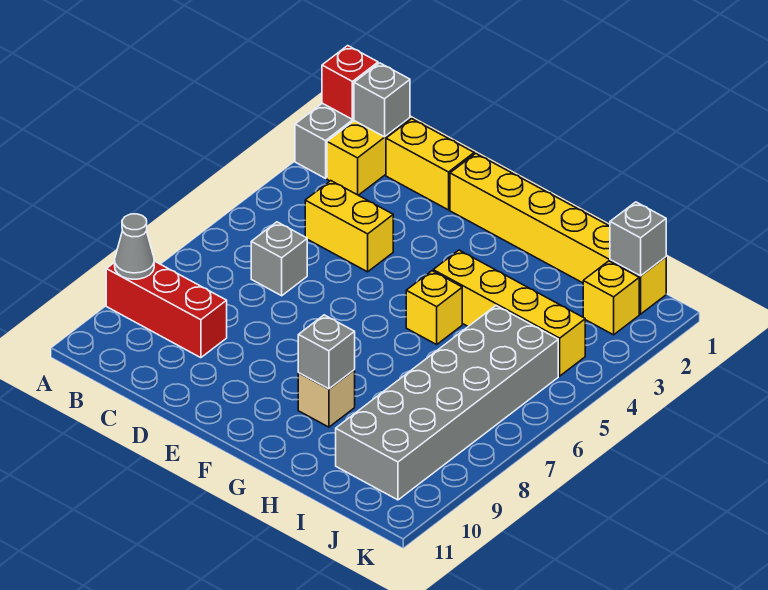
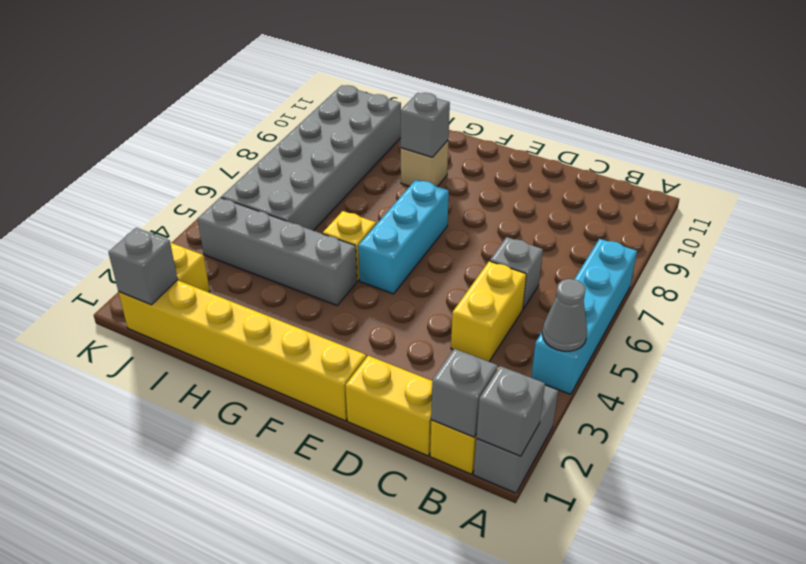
red brick A1 level 2 -> grey brick A1 level 2
none -> cyan brick A4:A7 level 1
red brick A9:C9 level 1 -> none
grey cone A9 level 2 -> grey cone A4 level 2
yellow brick C4:D4 level 1 -> yellow brick C4:C5 level 1
none -> cyan brick F5:F7 level 1
yellow brick G4:J4 level 1 -> grey brick G4:J4 level 1

